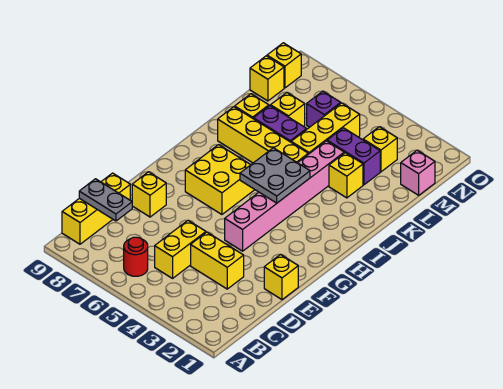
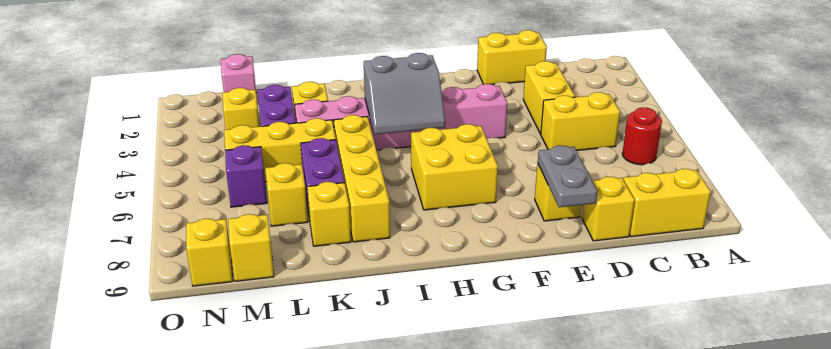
grey plate C8:C9 level 2 -> grey plate E8:E9 level 2
yellow brick E1 level 1 -> yellow brick D1:E1 level 1
grey plate H4:I5 level 2 -> grey slope H4:I5 level 2 top 4

